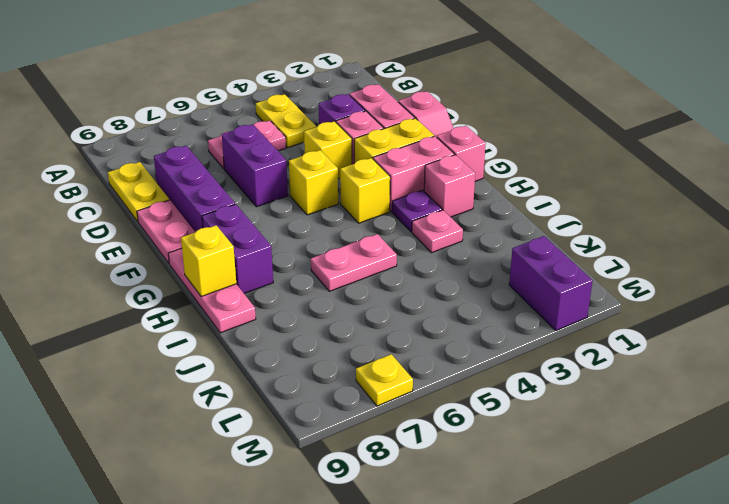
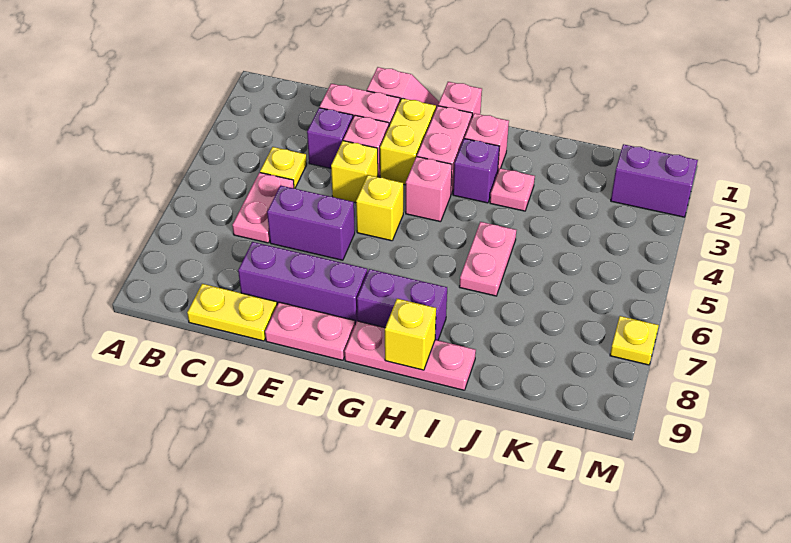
yellow plate B4:C4 level 1 -> yellow plate C4 level 1
yellow brick G4 level 1 -> pink brick G4 level 1
purple plate H3 level 1 -> purple brick H3 level 1

